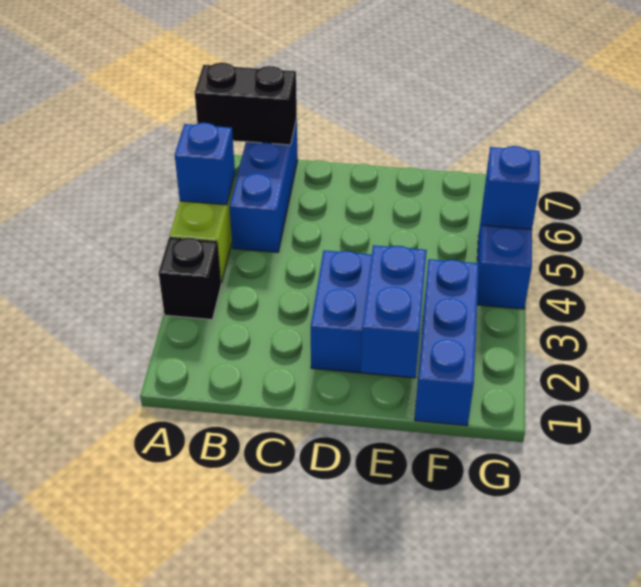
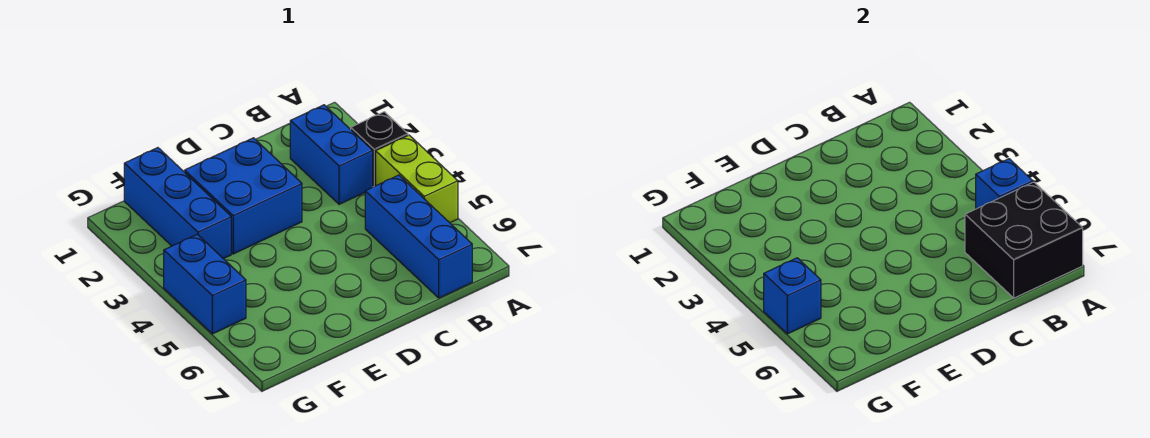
black brick A7:B7 level 2 -> black brick A6:B7 level 2
blue brick E1:E2 level 2 -> blue brick B2:B3 level 1

